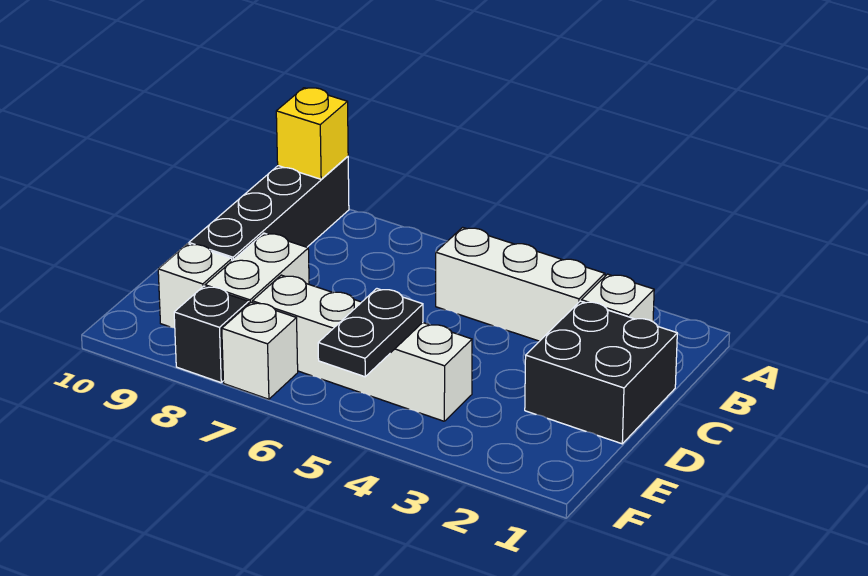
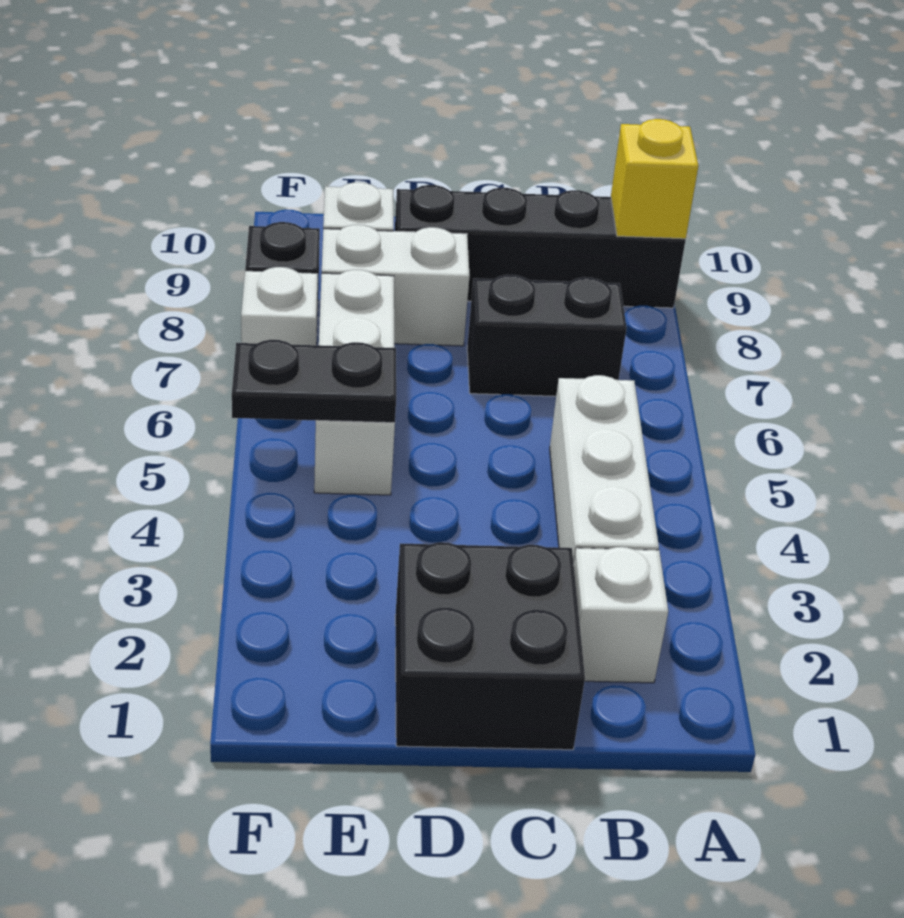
none -> black brick B7:C7 level 1
white brick E4:E7 level 1 -> white brick E5:E7 level 1

